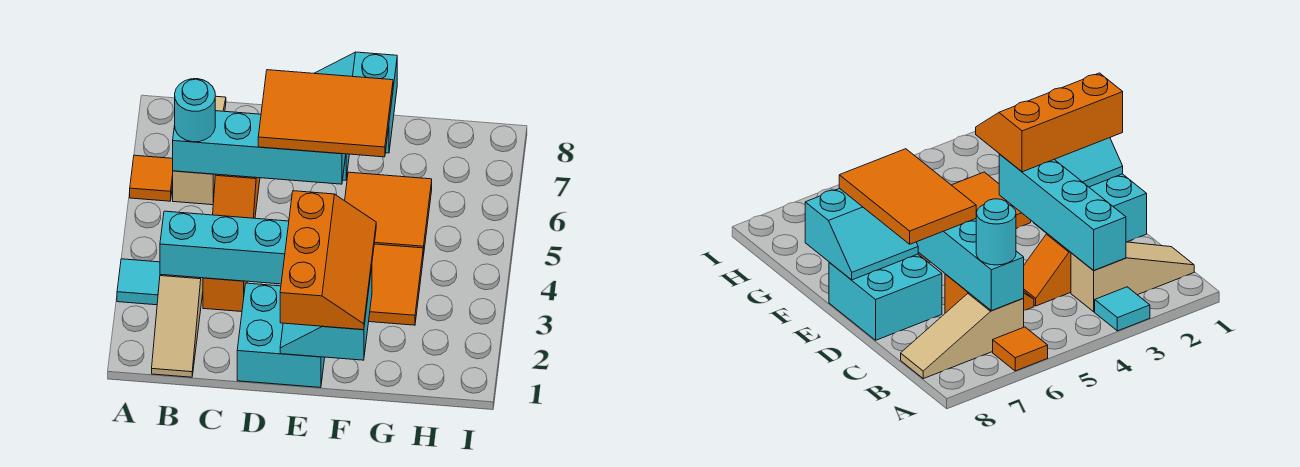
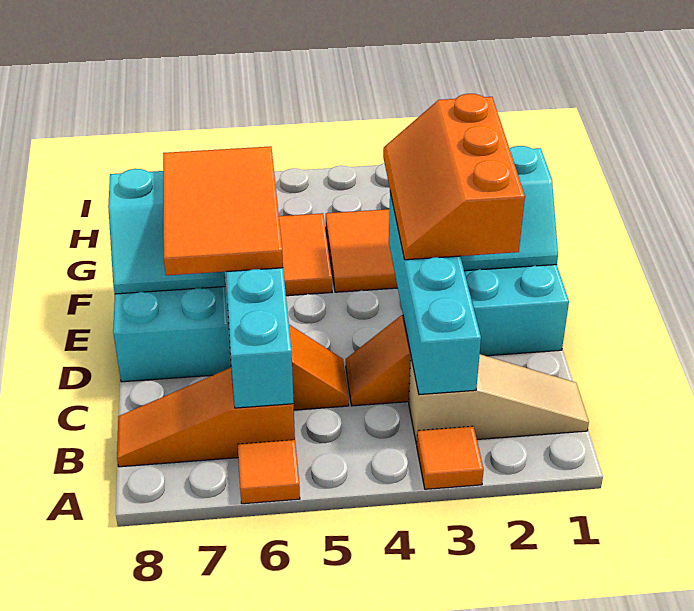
cyan tile A3 level 1 -> orange tile A3 level 1
tan slope B6:B8 level 1 top 6 -> orange slope B6:B8 level 1 top 6
cyan round brick B6 level 3 -> none
orange slope E1:F3 level 3 top E -> orange slope D2:F3 level 3 top 2

